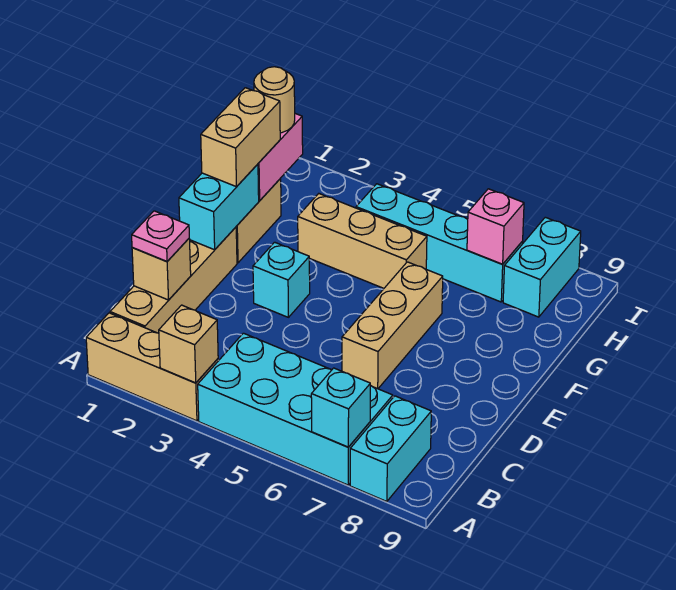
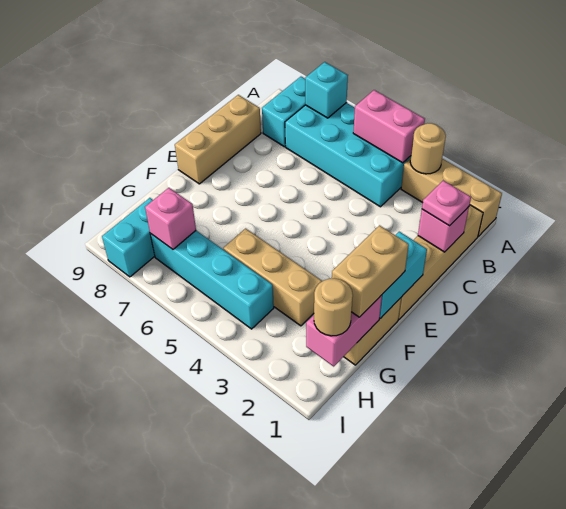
tan brick A3 level 2 -> tan round brick A3 level 2
none -> pink brick A4:A5 level 2
tan brick C1 level 2 -> pink brick C1 level 2
tan brick D6:F6 level 1 -> tan brick C9:E9 level 1
cyan brick E3 level 1 -> none

